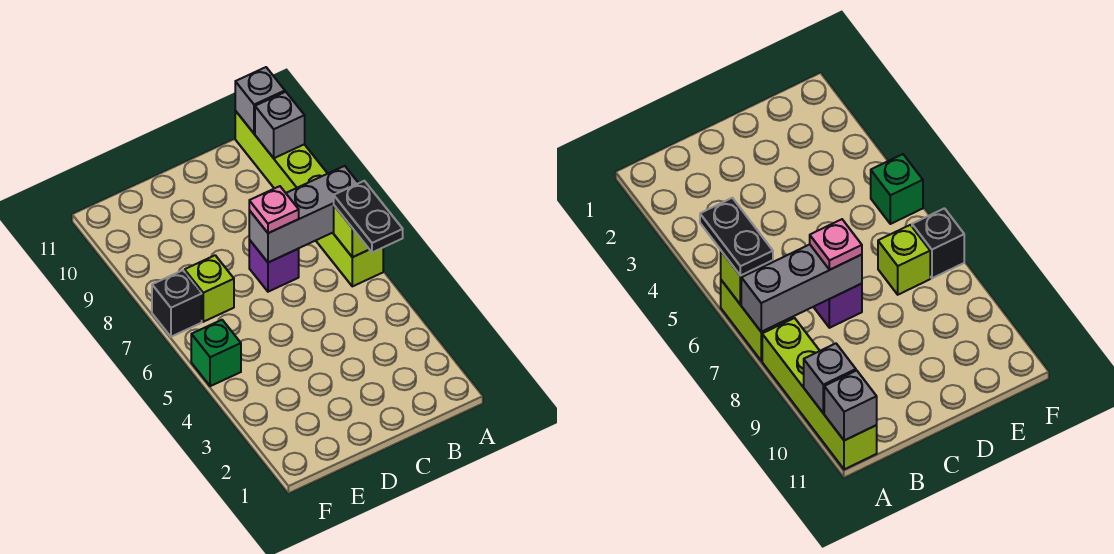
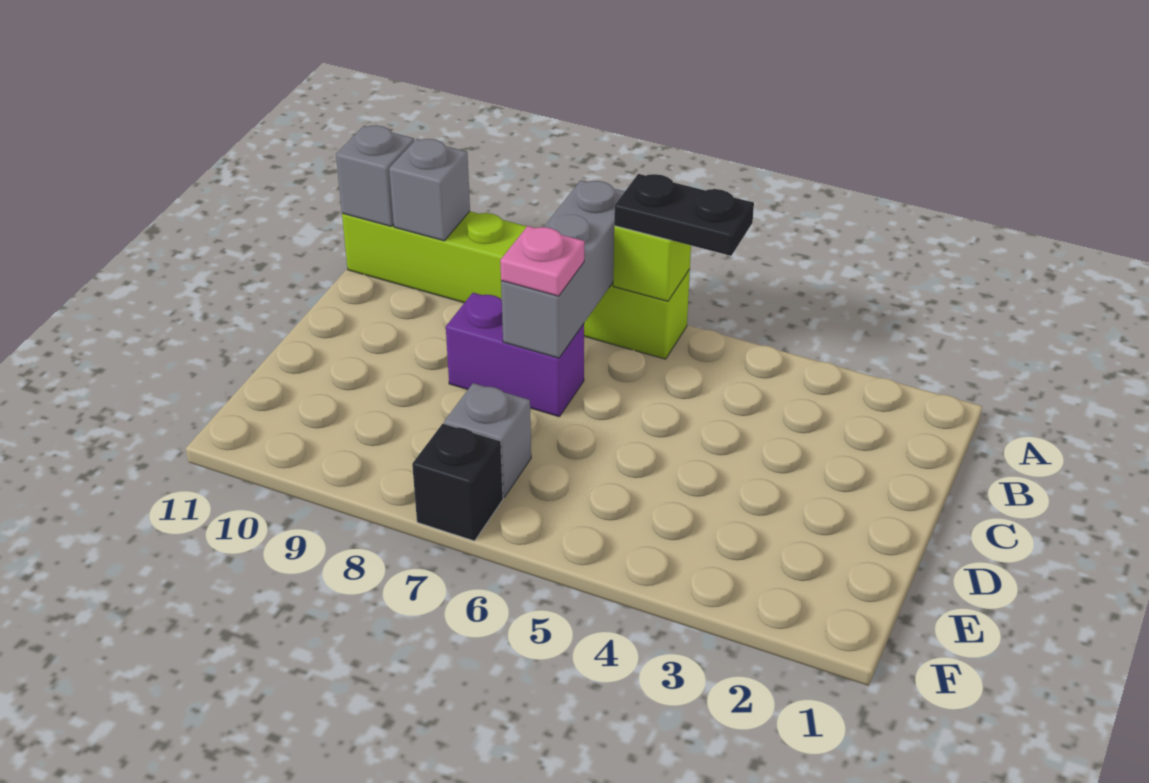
purple brick C7 level 1 -> purple brick C7:C8 level 1
lime brick E7 level 1 -> grey brick E7 level 1
green brick F5 level 1 -> none

